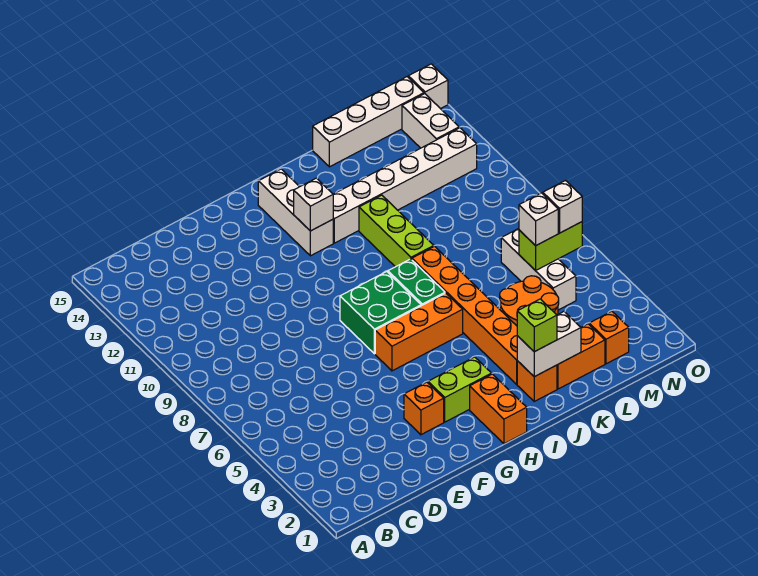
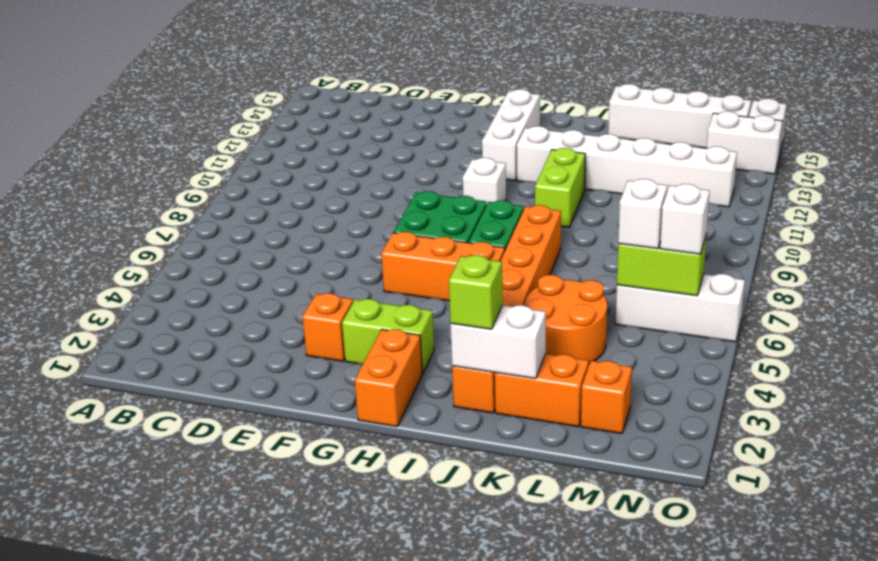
white brick H12 level 2 -> white brick H10 level 1
lime brick J9:J11 level 1 -> lime brick J10:J11 level 1
white brick M5:M7 level 1 -> white brick M6:O6 level 1
white brick N13:N14 level 1 -> white brick N14:O14 level 1

